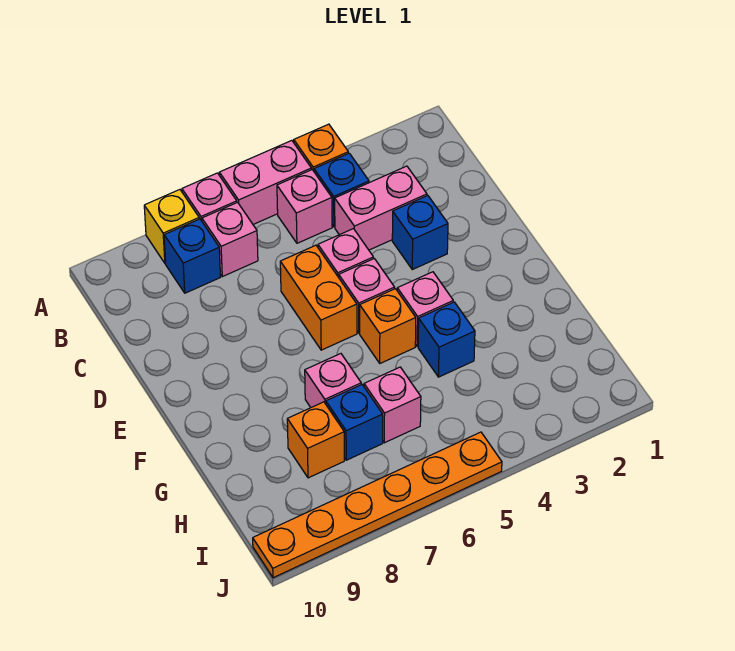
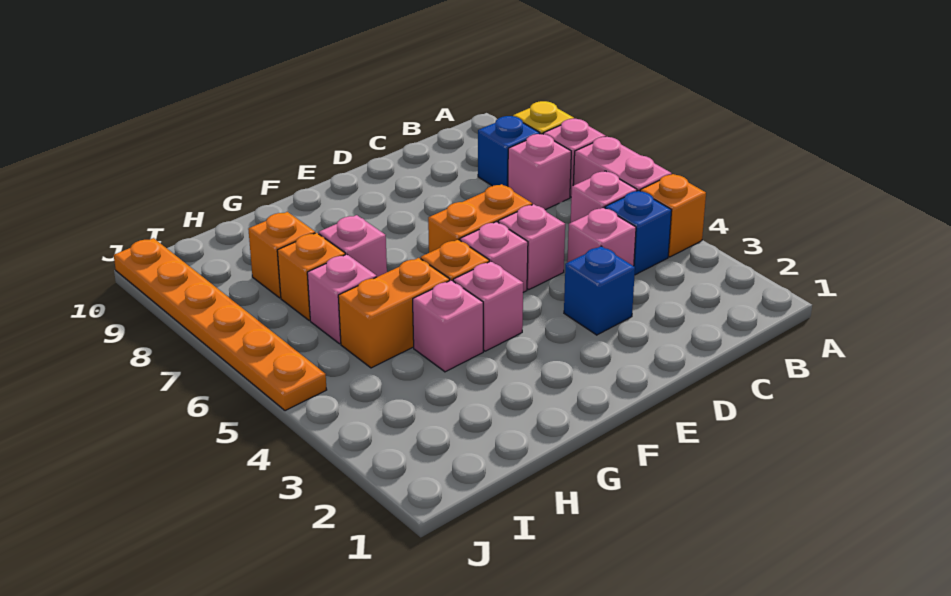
pink brick C3:C4 level 1 -> pink brick C4 level 1
blue brick G4 level 1 -> pink brick G4 level 1
none -> orange brick G5:H5 level 1
blue brick H7 level 1 -> orange brick H7 level 1

